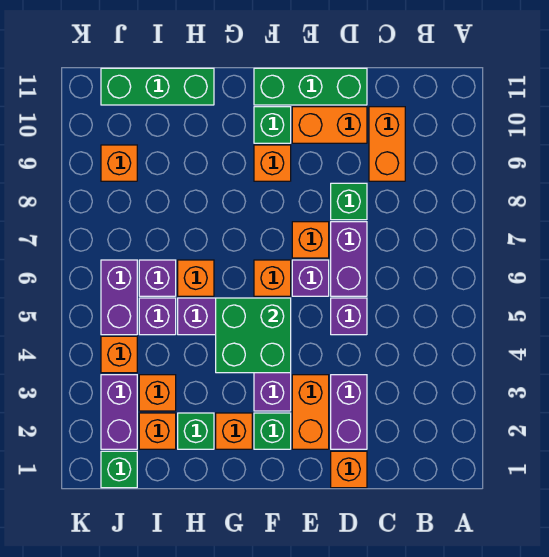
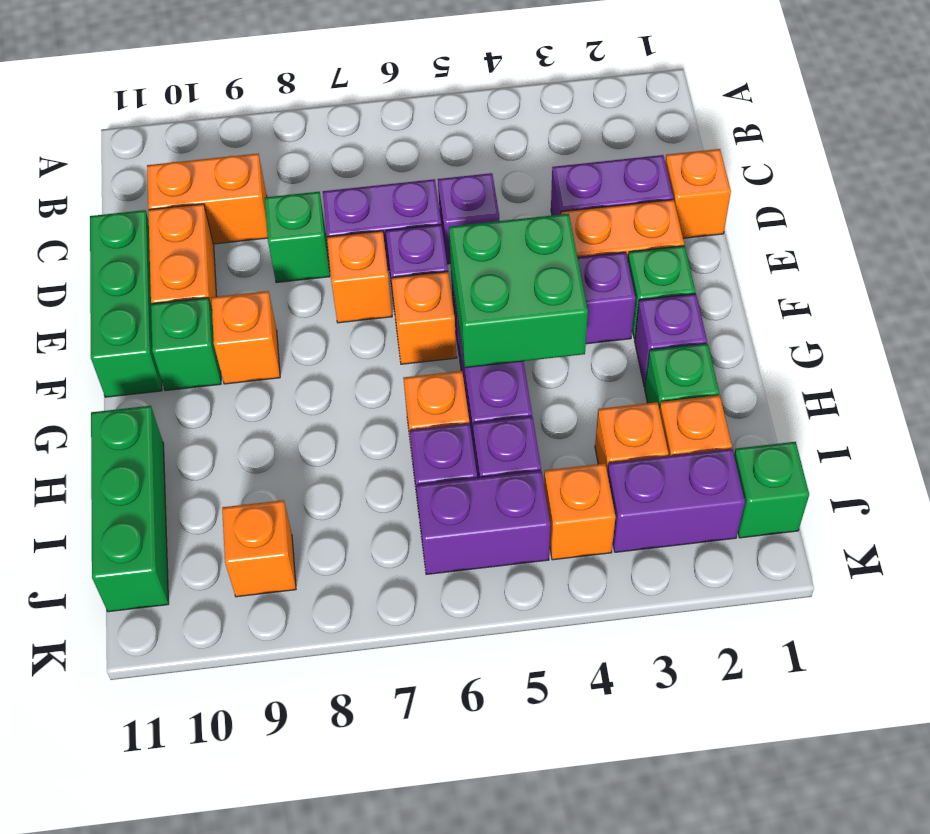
orange brick G2 level 1 -> purple brick G2 level 1

